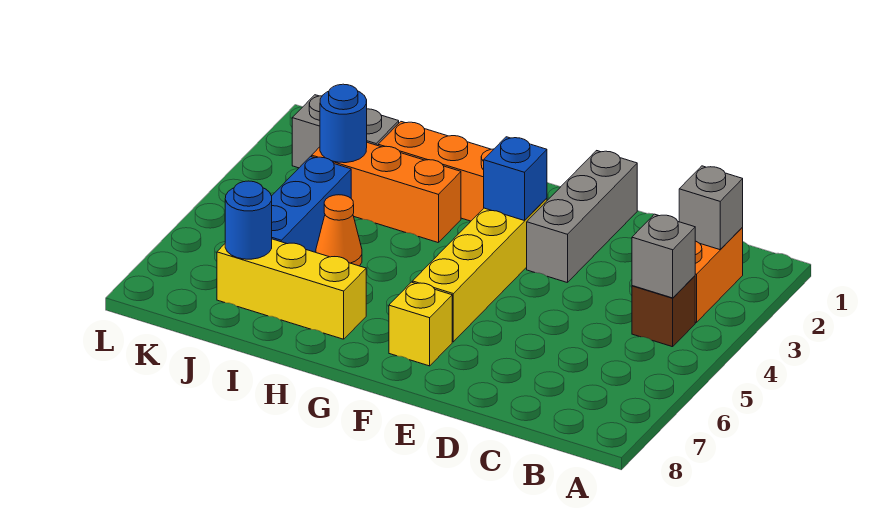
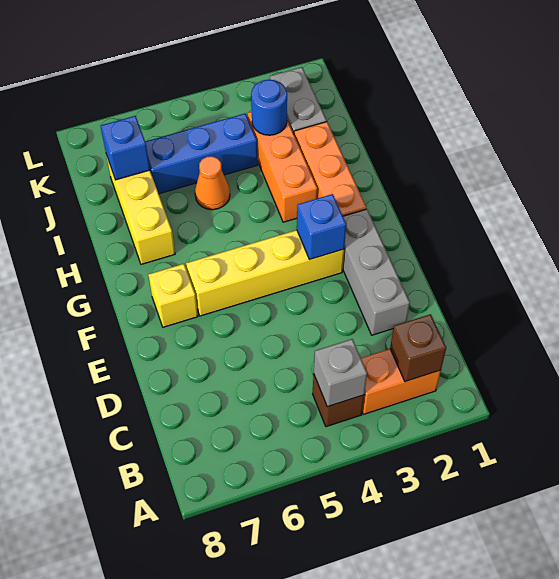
grey brick B2 level 2 -> brown brick B2 level 2
grey brick E1:E3 level 1 -> grey brick D2:F2 level 1
blue round brick J7 level 2 -> blue brick J7 level 2

